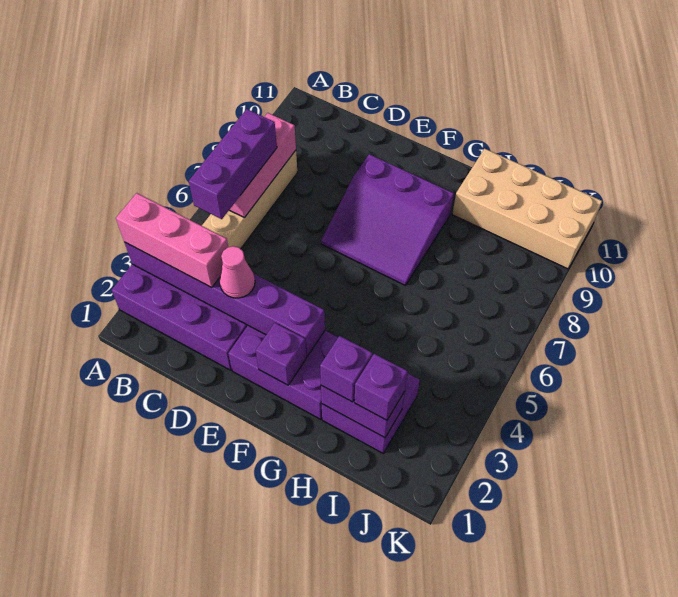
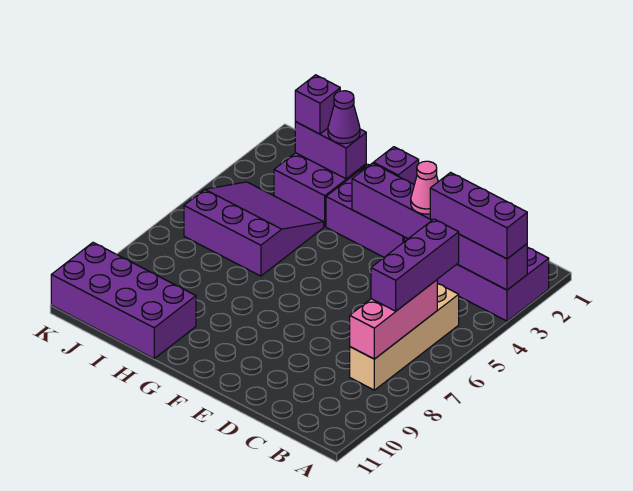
pink brick A3:C3 level 3 -> purple brick A3:C3 level 3
purple slope E7:G9 level 1 top 9 -> purple slope H4:J6 level 1 top 6
purple brick H2 level 3 -> purple cone H2 level 3
tan brick H10:K11 level 1 -> purple brick H10:K11 level 1

